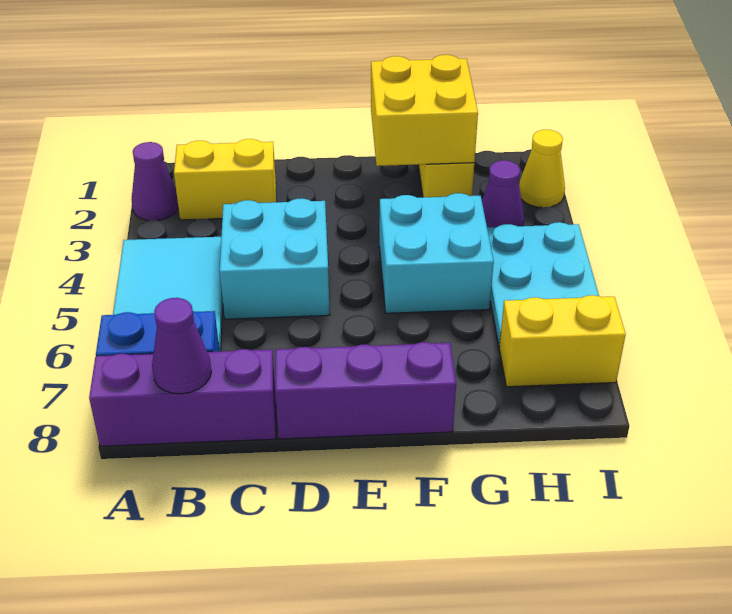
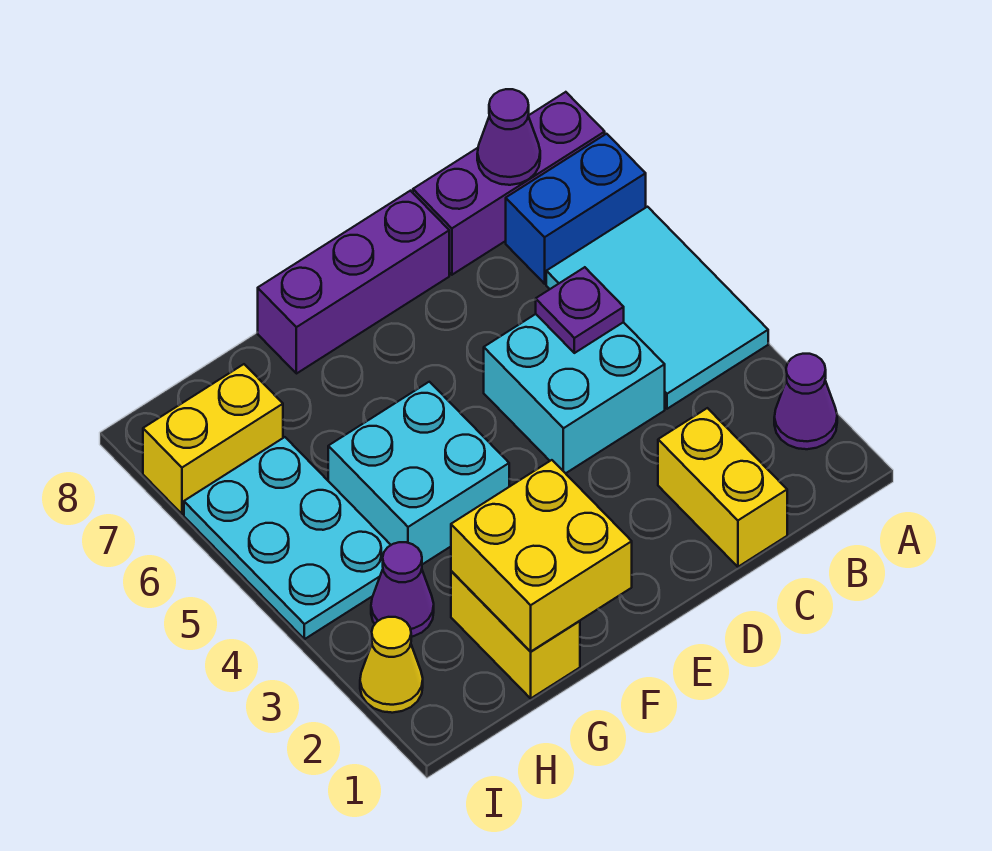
yellow brick B2:C2 level 1 -> yellow brick C1:C2 level 1
none -> purple plate C5 level 2

